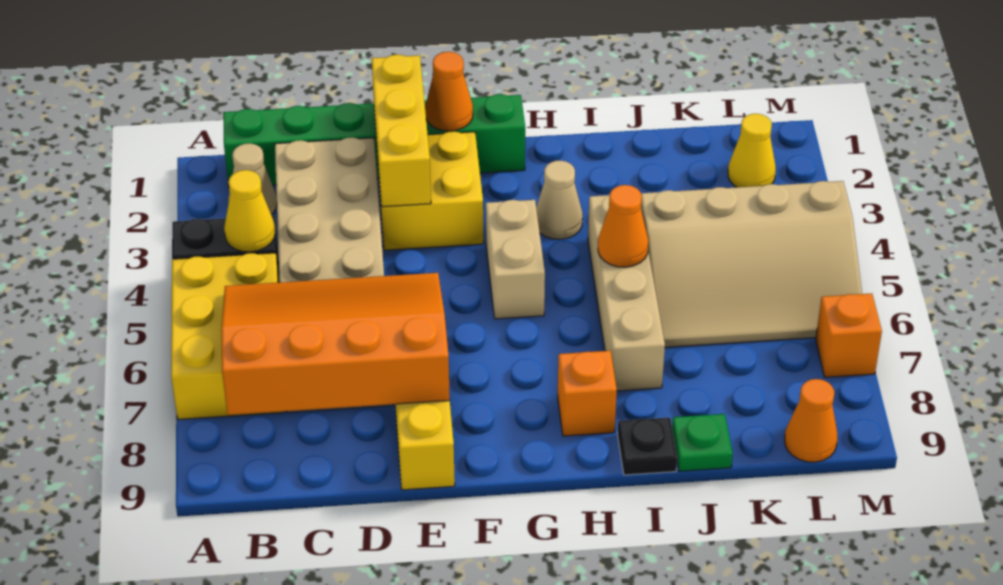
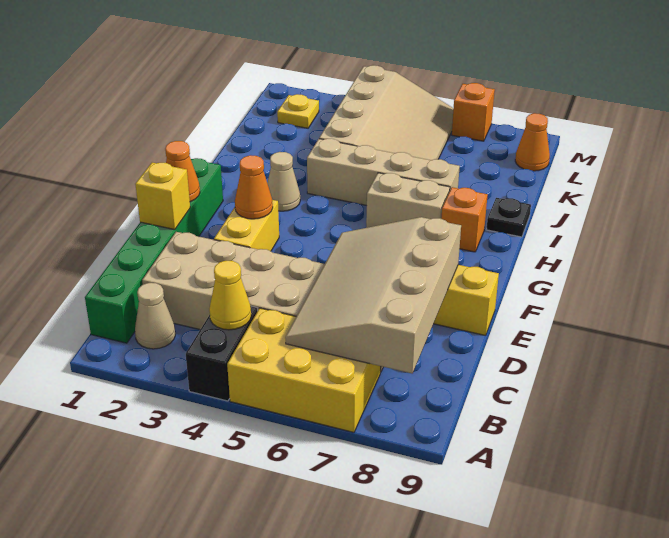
orange slope B6:E8 level 2 top 8 -> tan slope B6:E8 level 2 top 8
yellow brick E1:E3 level 2 -> yellow brick E1 level 2
yellow brick E2:F3 level 1 -> yellow brick E3:F3 level 1
tan brick G4:G5 level 1 -> tan brick H6:H7 level 1
orange cone I5 level 2 -> orange cone F3 level 2
green plate J9 level 1 -> none
yellow cone L2 level 1 -> yellow plate L2 level 1

